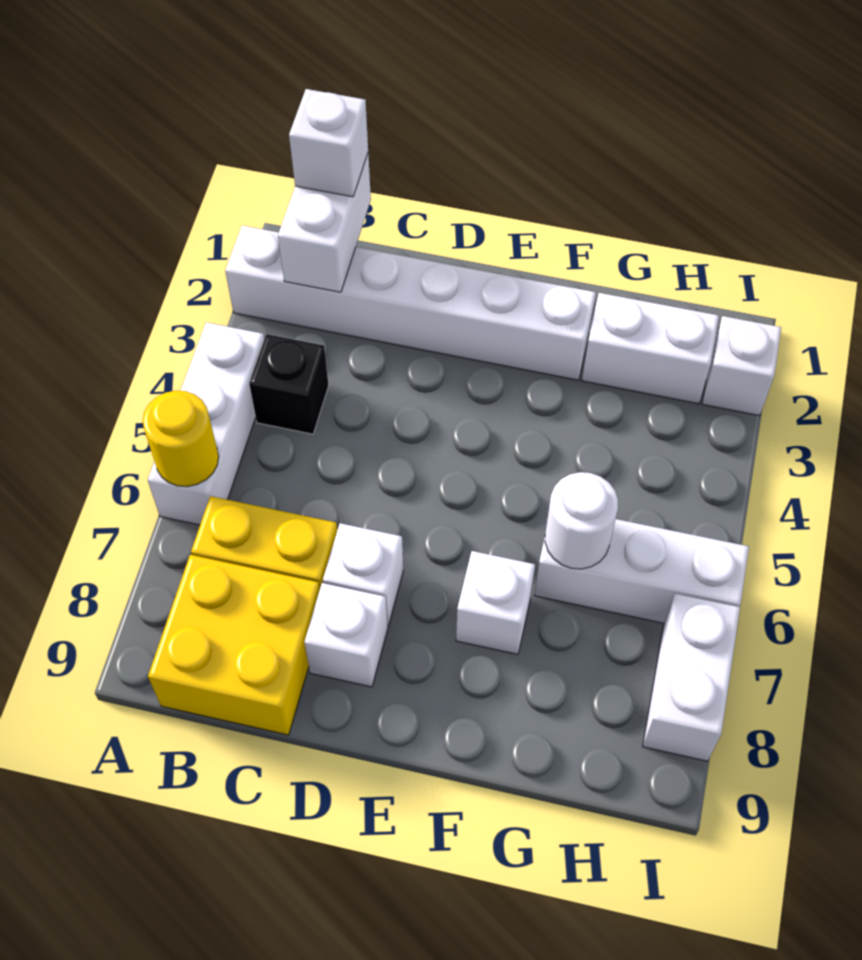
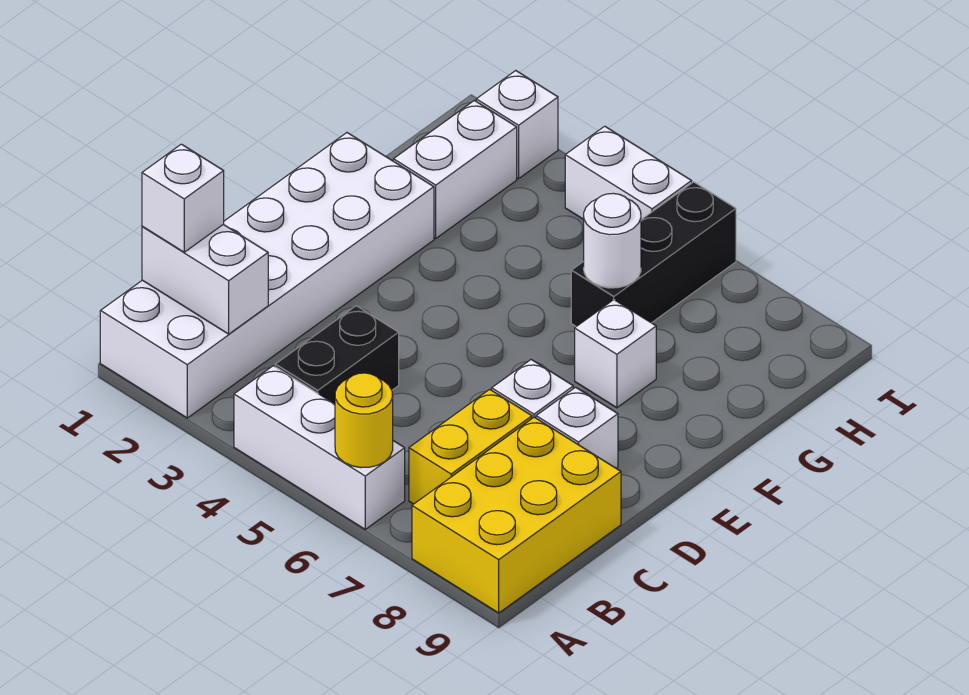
white brick A2:F2 level 1 -> white brick A1:F2 level 1
black brick B4 level 1 -> black brick B4:C4 level 1
yellow brick B8:C9 level 1 -> yellow brick A8:C9 level 1
white brick G6:I6 level 1 -> black brick G6:I6 level 1
white brick I7:I8 level 1 -> white brick I4:I5 level 1

